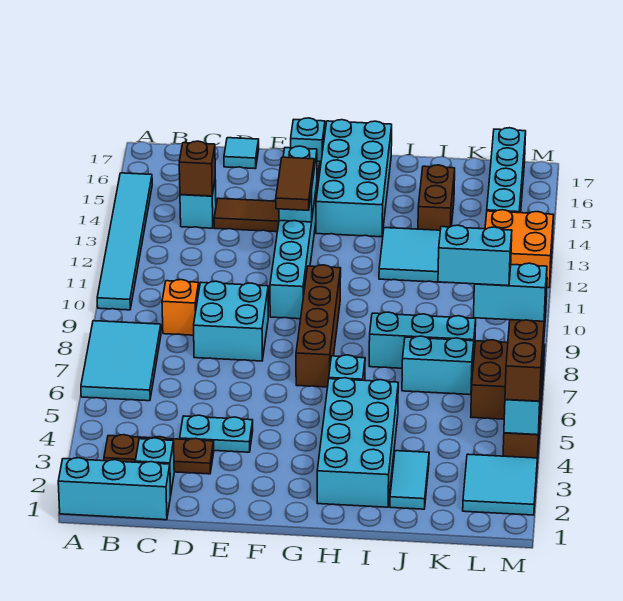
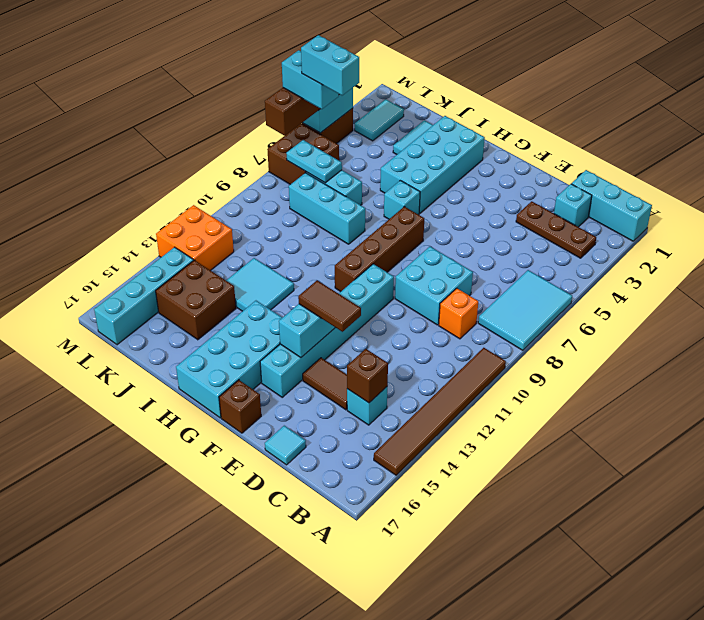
cyan tile A10:A15 level 1 -> brown tile A10:A15 level 1
cyan plate D4:E4 level 1 -> cyan plate K7:L7 level 2
brown tile F12:F13 level 3 -> brown tile E13:F13 level 3
cyan brick F17 level 1 -> brown brick F17 level 1
brown brick J14:J15 level 1 -> brown brick J14:K15 level 1
cyan tile L2:M3 level 1 -> cyan tile L2:L3 level 1

